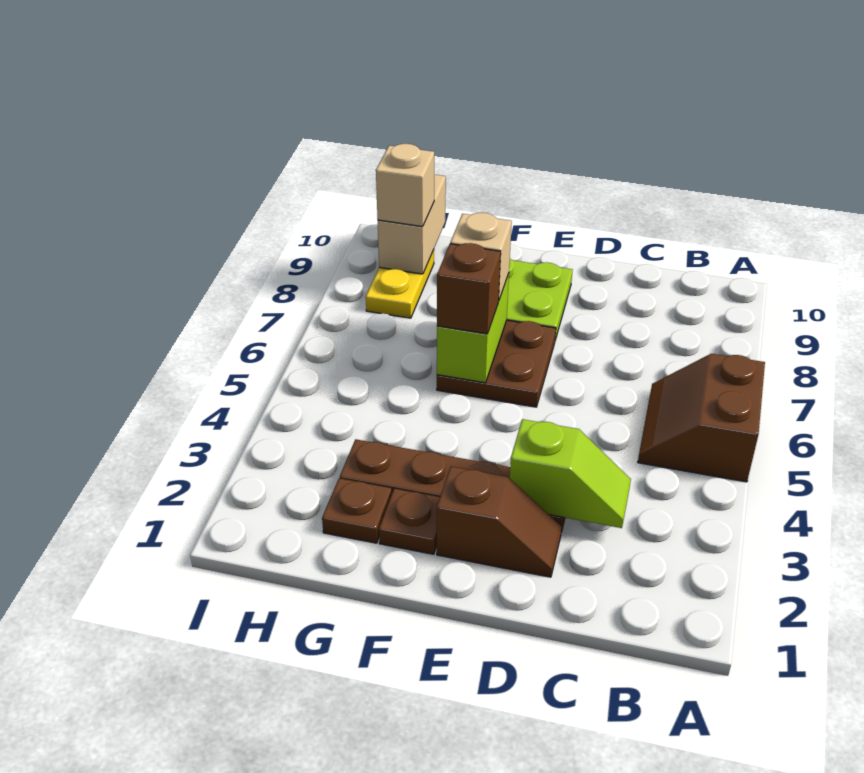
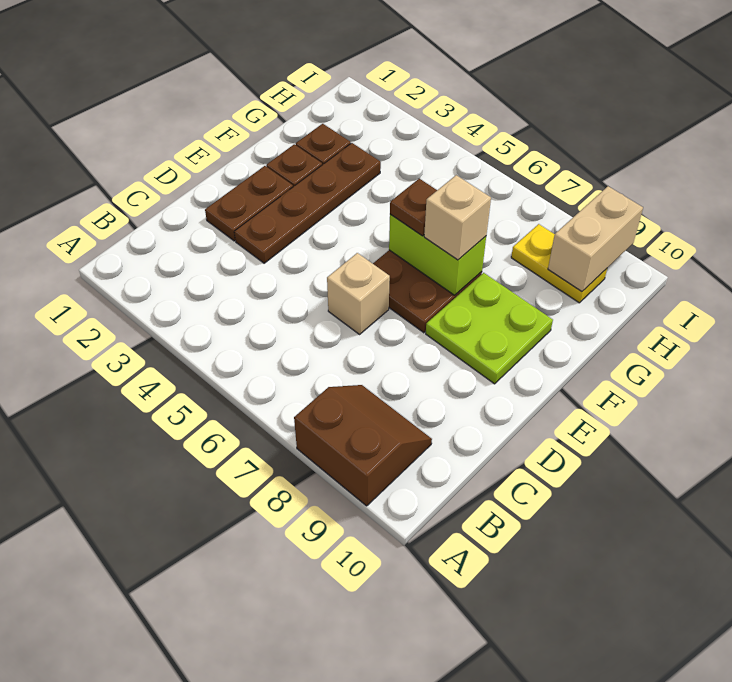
brown slope A5:B6 level 1 top A -> brown slope A8:B9 level 1 top A
lime slope C3:D3 level 2 top D -> none
brown slope D2:E2 level 1 top E -> brown plate D2:E2 level 1
brown brick F6 level 3 -> brown plate F6 level 3
tan brick H9:H10 level 2 -> tan brick H9:I9 level 2
tan brick H9 level 3 -> tan brick D6 level 1

